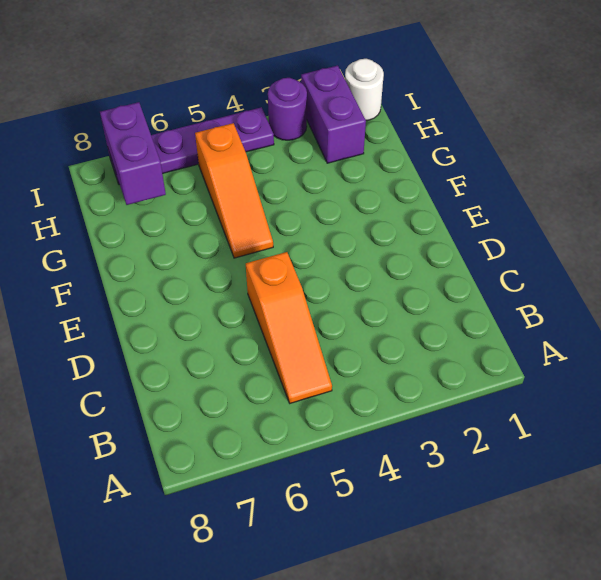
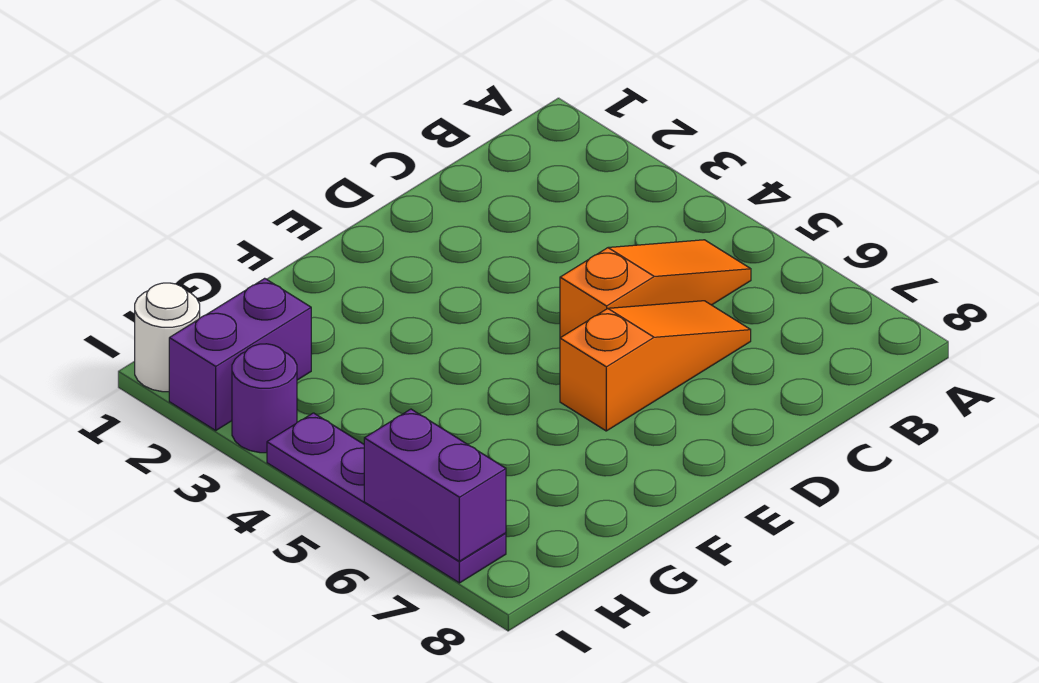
orange slope F5:H5 level 1 top H -> orange slope C6:E6 level 1 top E
purple brick H7:I7 level 2 -> purple brick I6:I7 level 2

